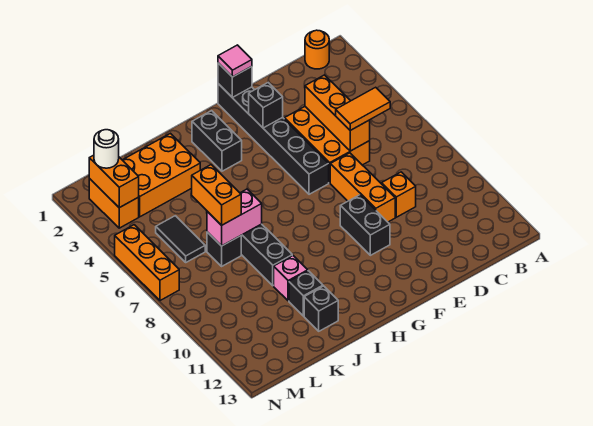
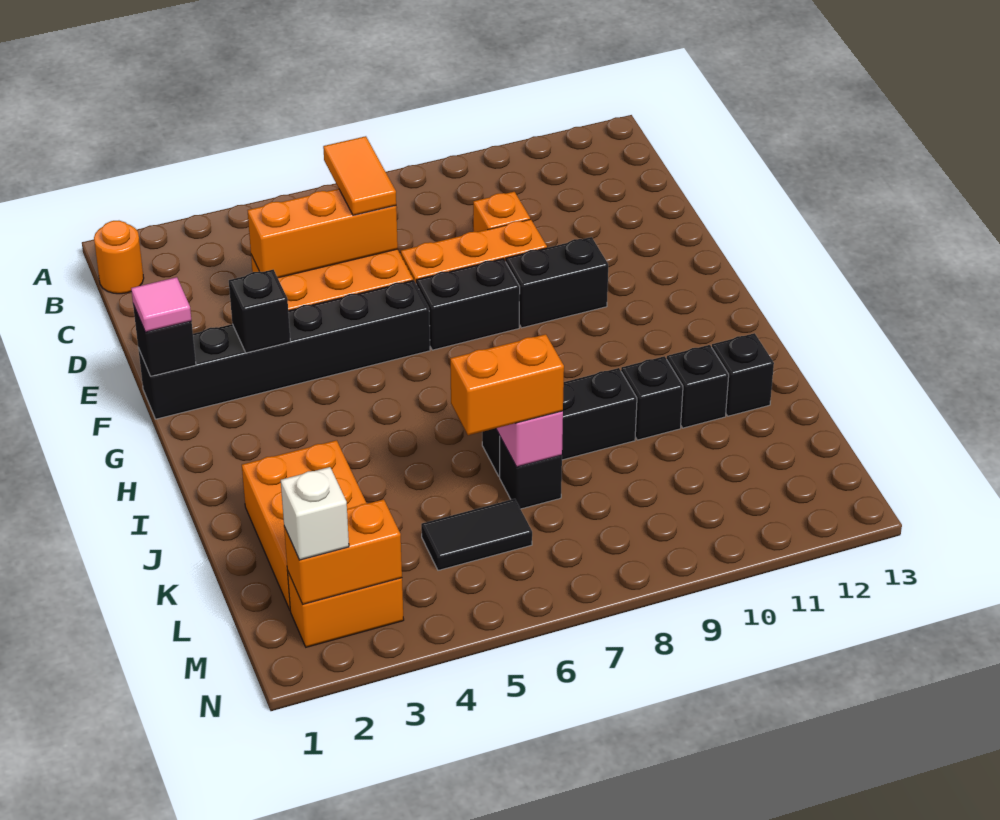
black brick H2:H3 level 1 -> black brick F7:F8 level 1
pink brick J10 level 1 -> black brick J10 level 1
white round brick M2 level 3 -> white brick M2 level 3
orange brick N5:N7 level 1 -> none

